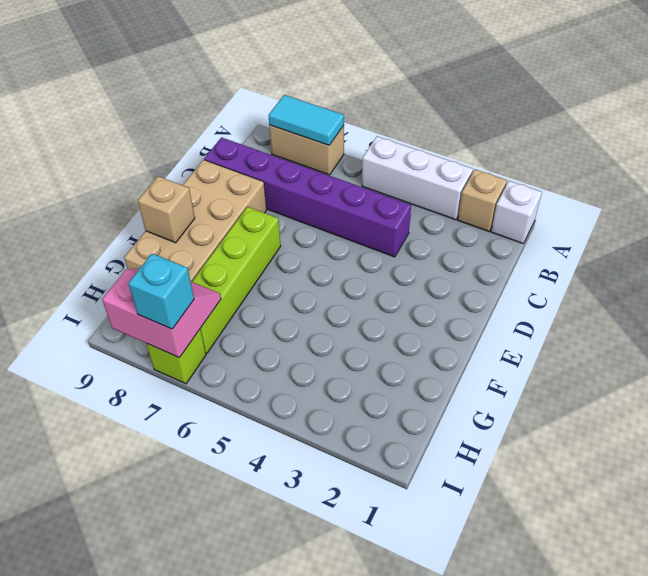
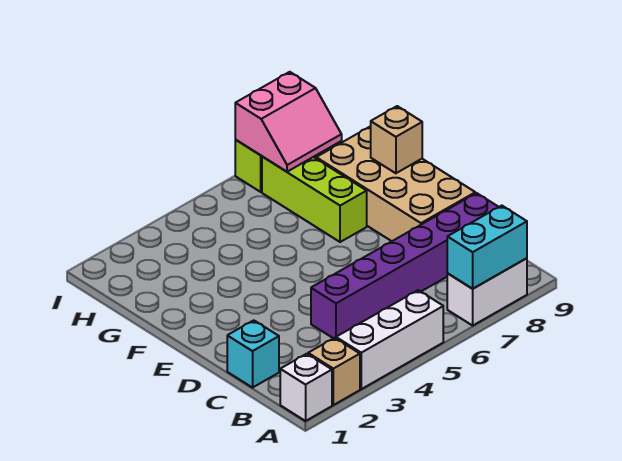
tan brick A7:A8 level 1 -> white brick A7:A8 level 1
cyan tile A7:A8 level 2 -> cyan brick A7:A8 level 2
lime brick E7:H7 level 1 -> lime brick F7:H7 level 1
cyan brick I7 level 3 -> cyan brick C1 level 1

